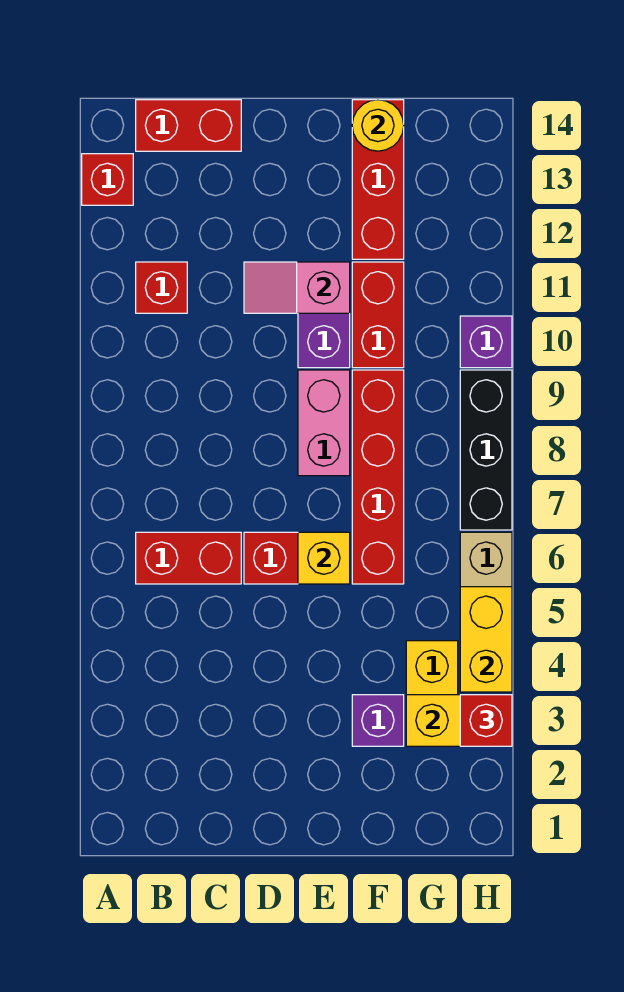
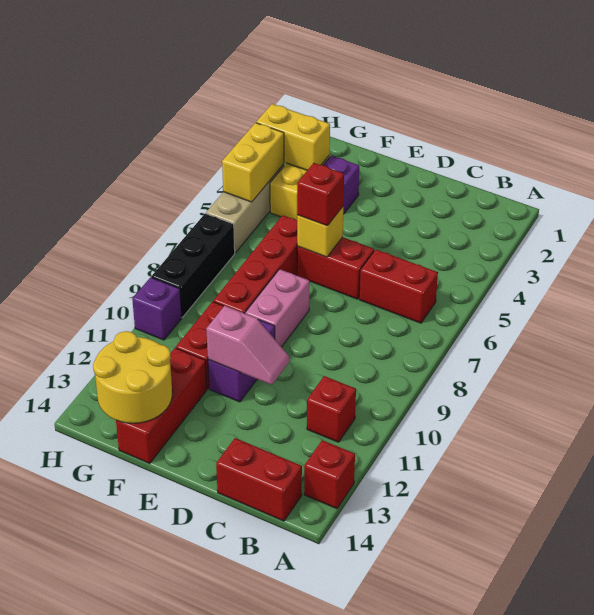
yellow round brick F14 level 2 -> yellow round brick F13:G14 level 2
red brick H3 level 3 -> red brick E6 level 3

